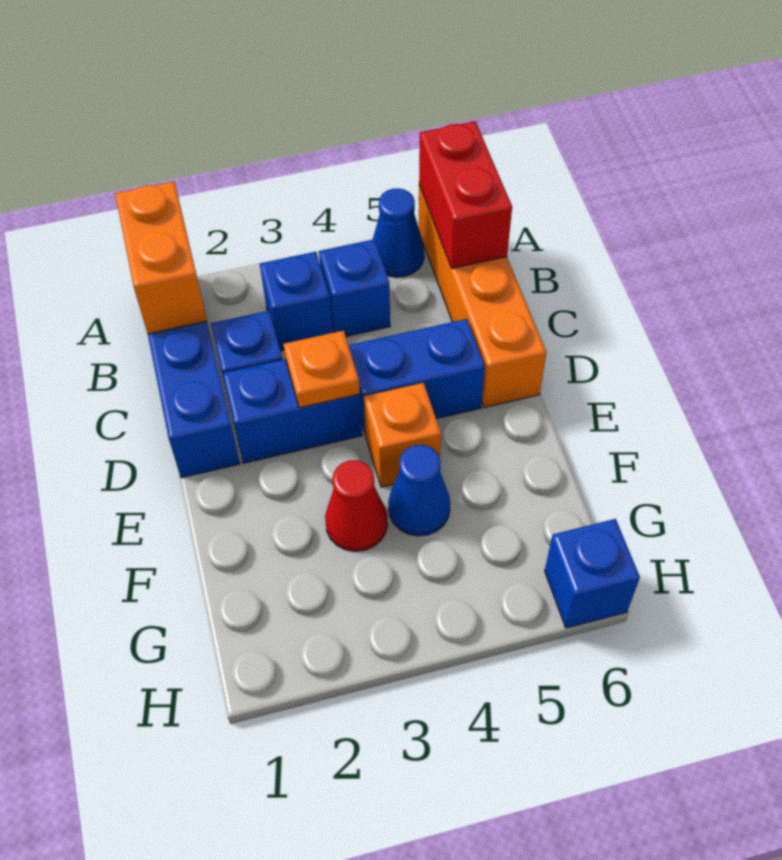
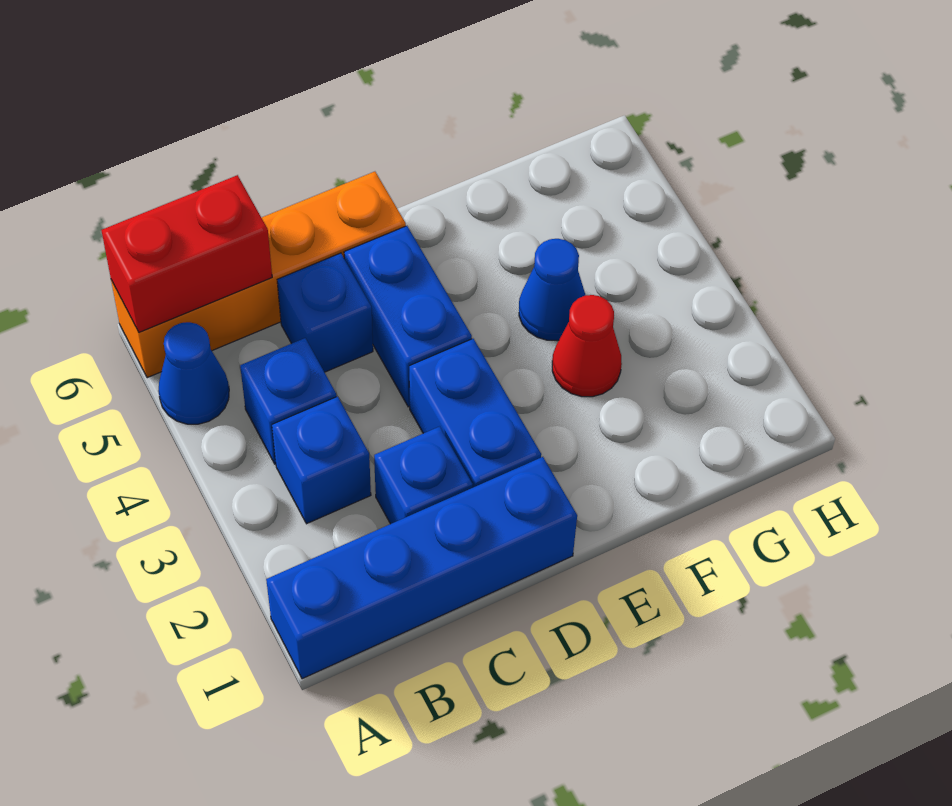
orange brick A1:B1 level 2 -> none
orange plate D3 level 2 -> none
orange brick E4 level 1 -> none
blue brick H6 level 1 -> blue brick C5 level 1

